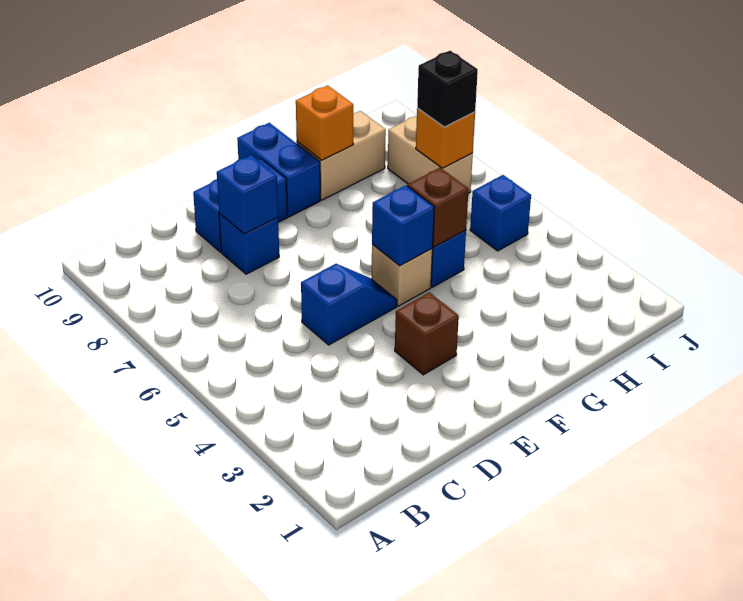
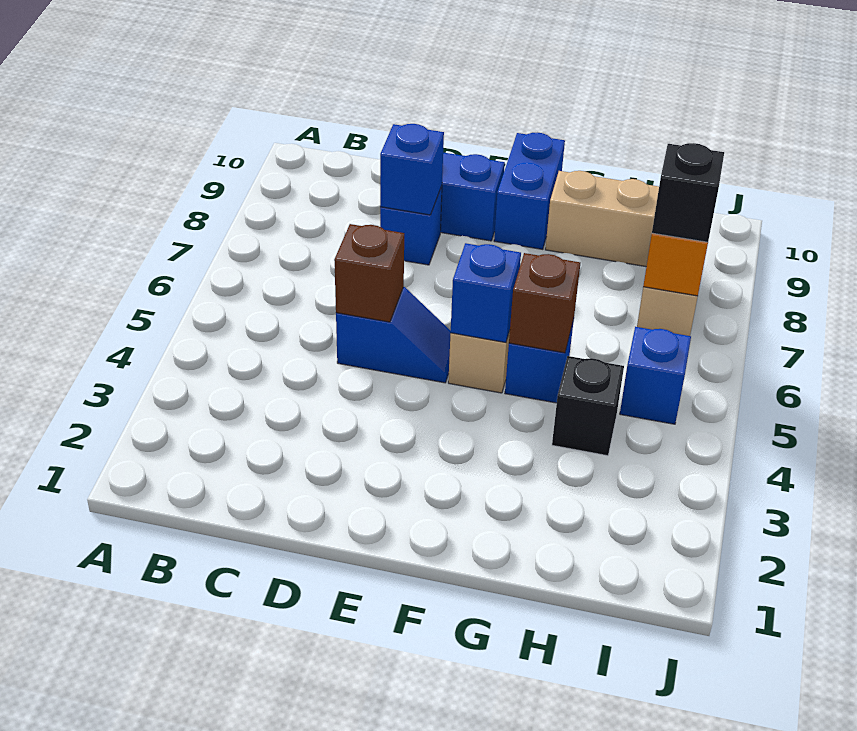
brown brick E3 level 1 -> brown brick D5 level 2
orange brick G9 level 2 -> none
none -> black brick H4 level 1

